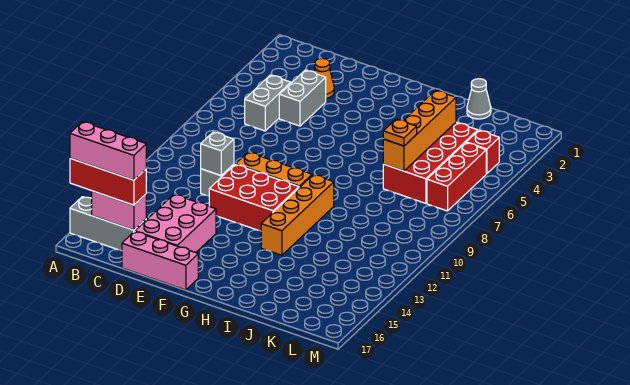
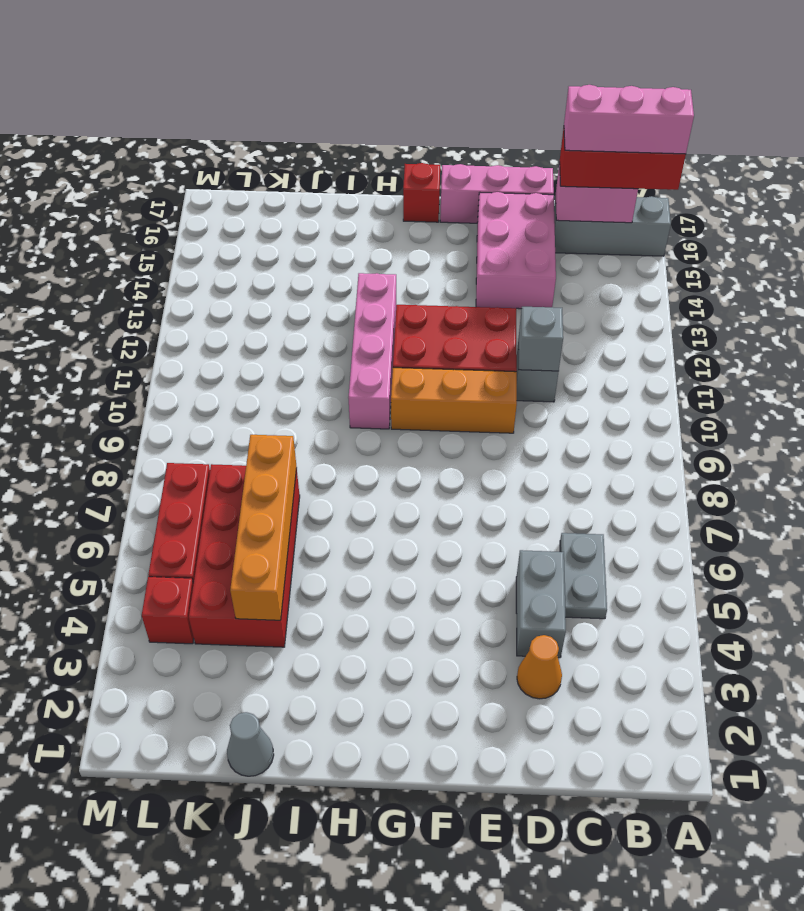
grey brick C5:C6 level 1 -> grey plate C5:C6 level 1
none -> red brick G17 level 1
orange brick H10:H13 level 1 -> pink brick H10:H13 level 1
orange plate J7 level 3 -> none

